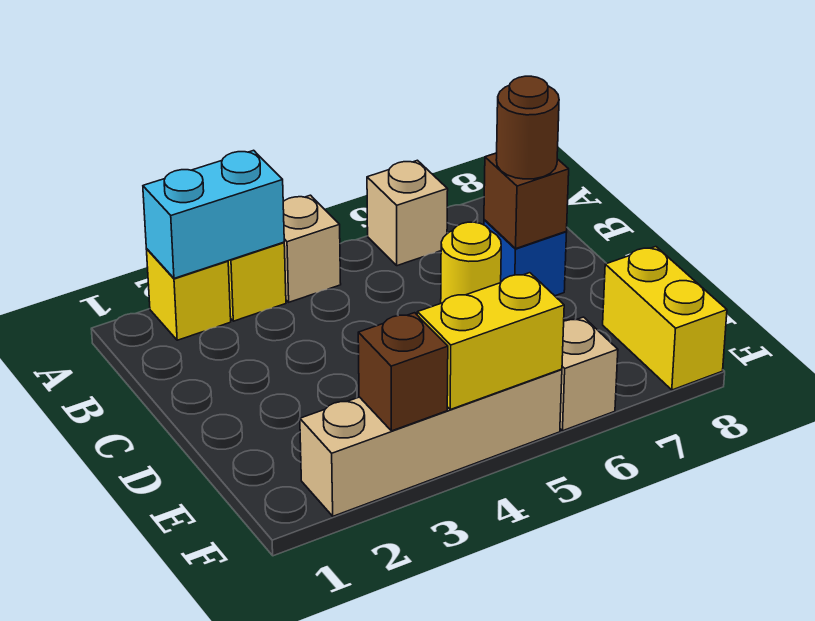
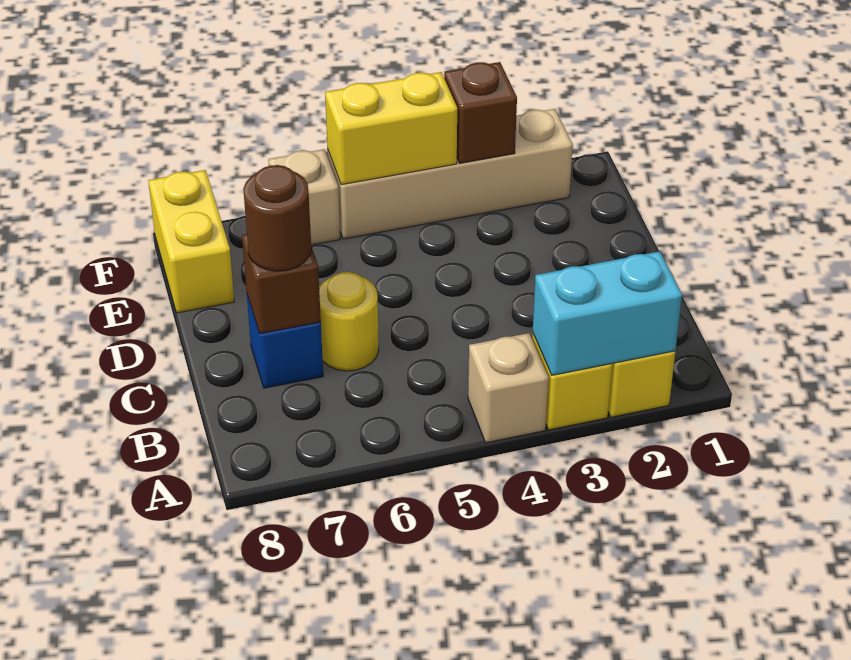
tan brick A6 level 1 -> none

